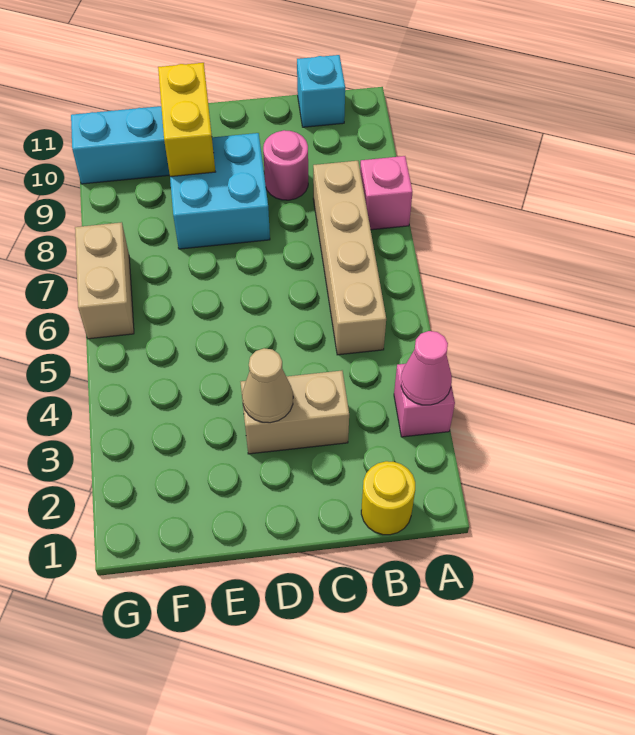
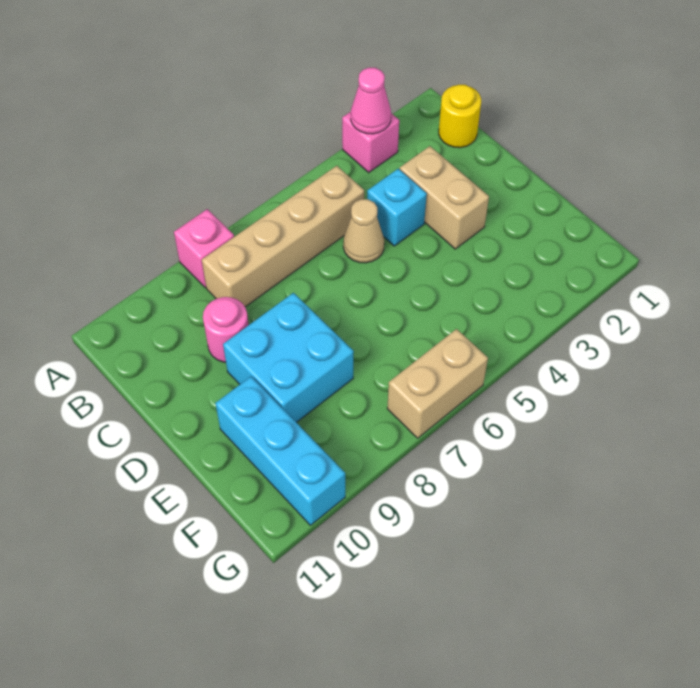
cyan brick B11 level 1 -> cyan brick C4 level 1
tan cone D3 level 2 -> tan cone C5 level 1
yellow brick E9:E10 level 2 -> none

